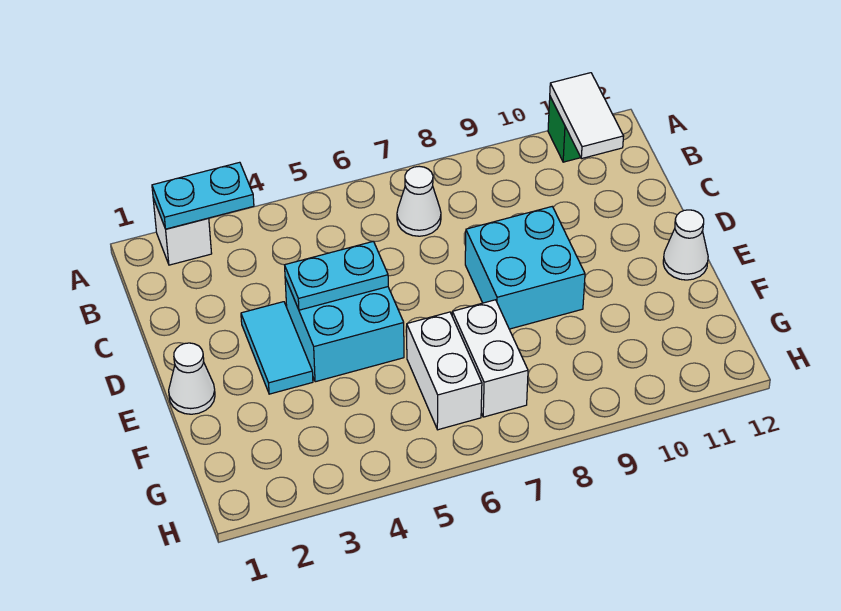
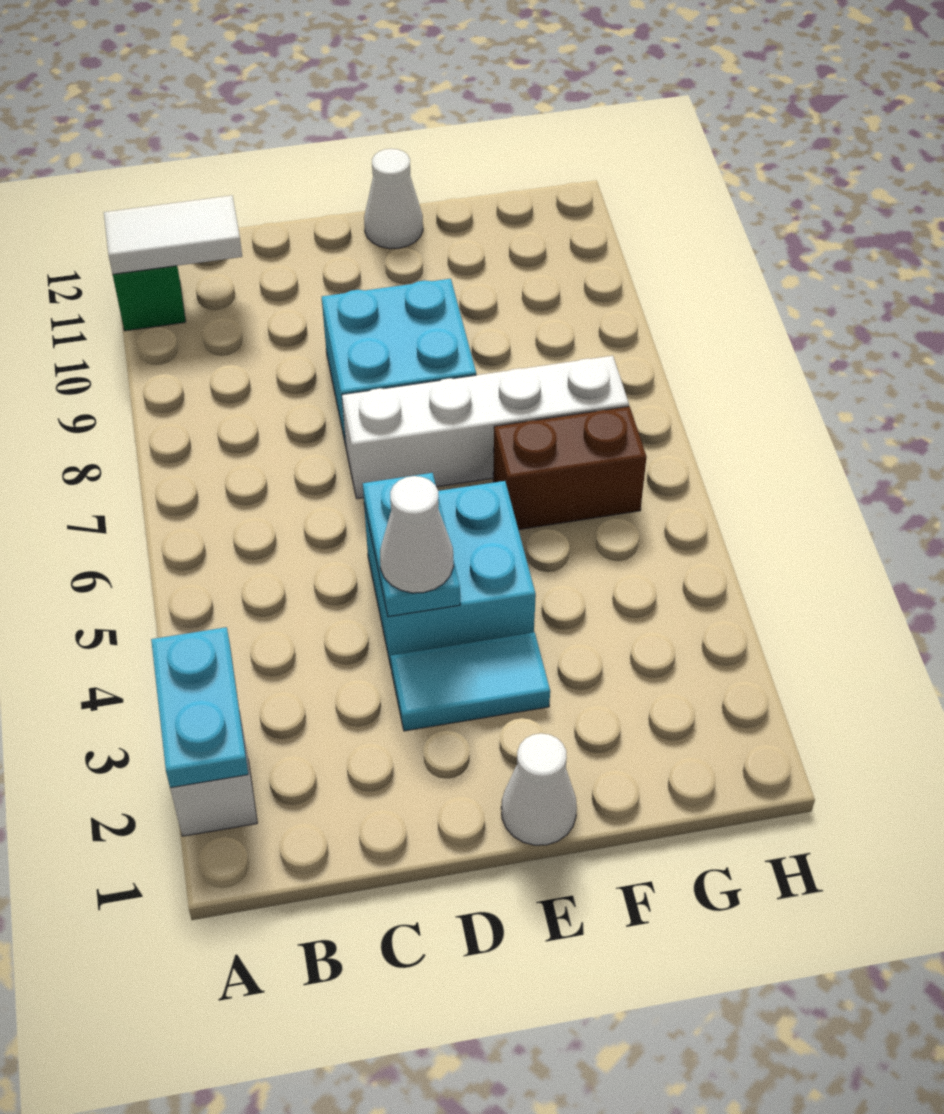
white cone B7 level 1 -> white cone D4 level 3
white brick F6:G6 level 1 -> brown brick F6:G6 level 1
white brick F7:G7 level 1 -> white brick D7:G7 level 1

